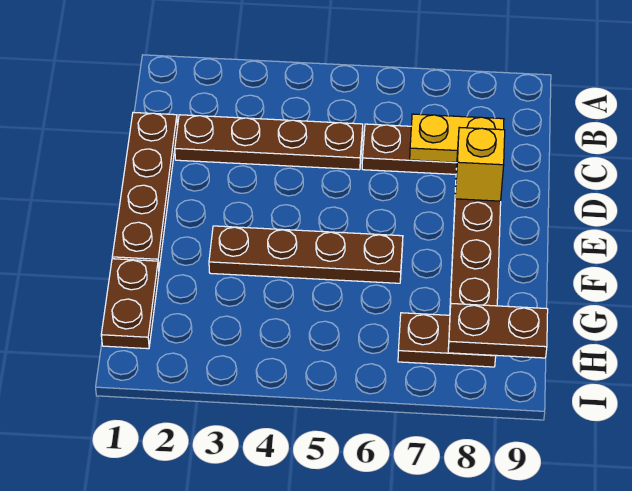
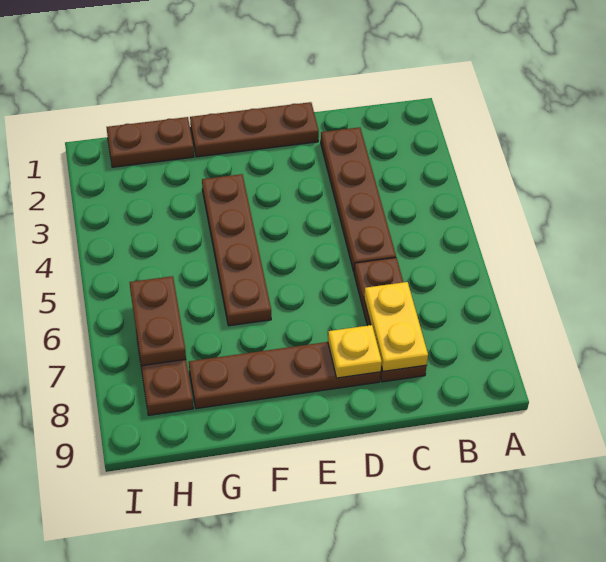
brown plate C1:F1 level 1 -> brown plate D1:F1 level 1
yellow brick D8 level 2 -> yellow plate D8 level 2
brown plate H8:H9 level 2 -> brown plate H6:H7 level 2

